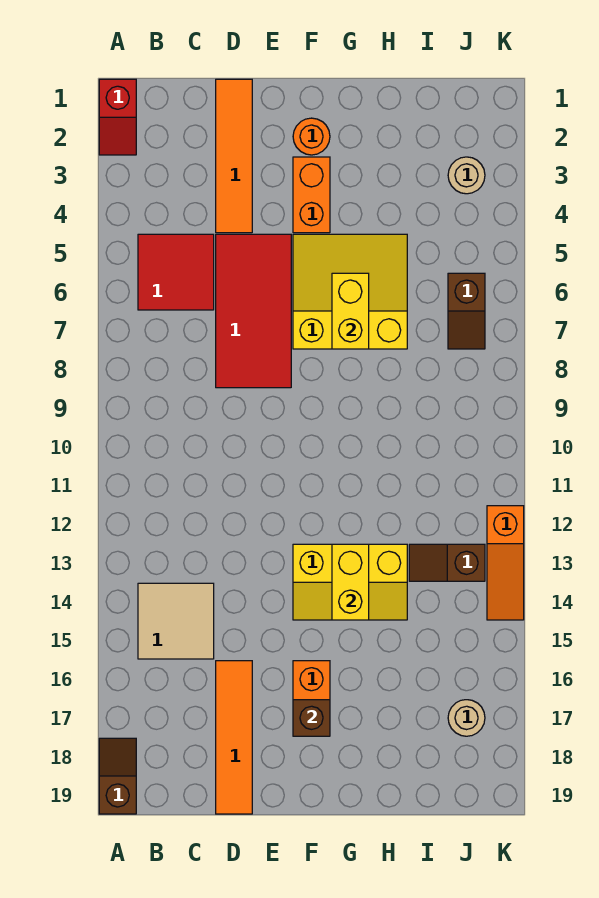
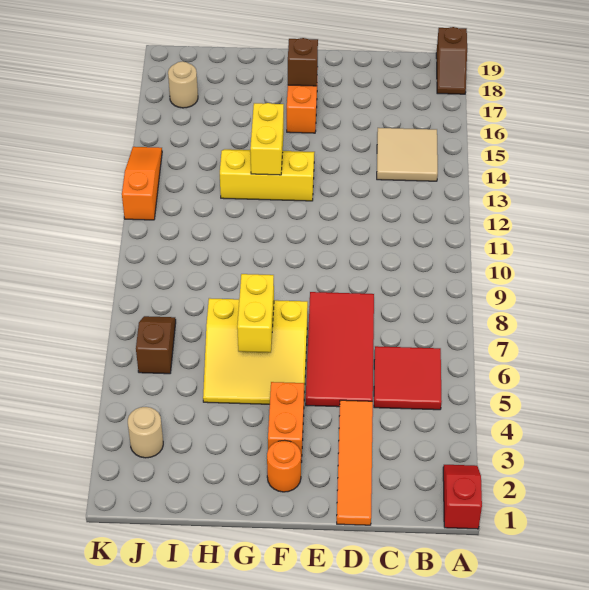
orange tile D16:D19 level 1 -> none
brown slope I13:J13 level 1 top J -> none

